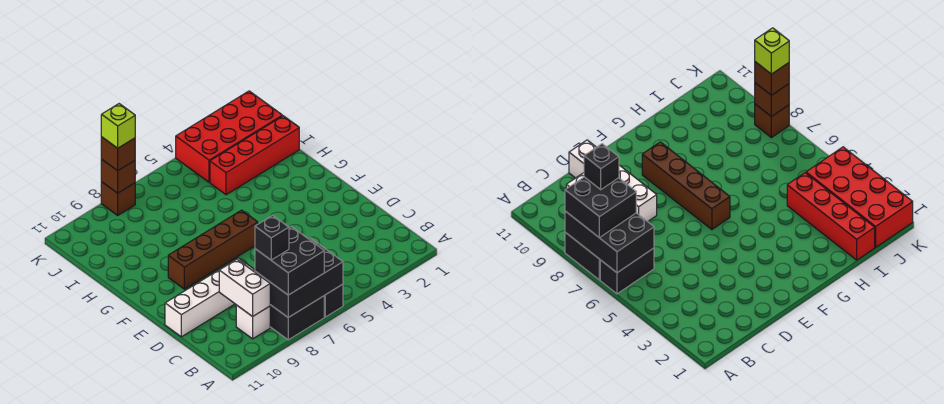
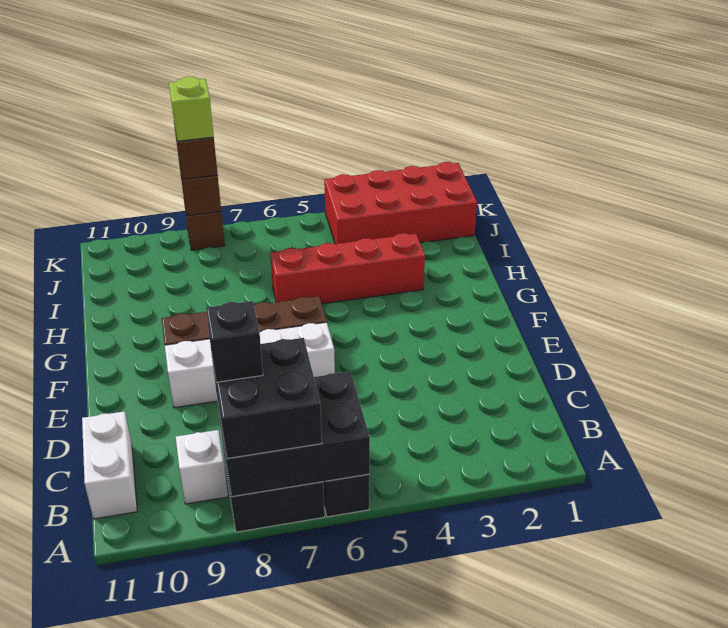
white brick B9:C9 level 2 -> white brick B11:C11 level 1
white brick D8:D11 level 1 -> white brick E6:E9 level 1
red brick I1:I4 level 1 -> red brick H3:H6 level 1

